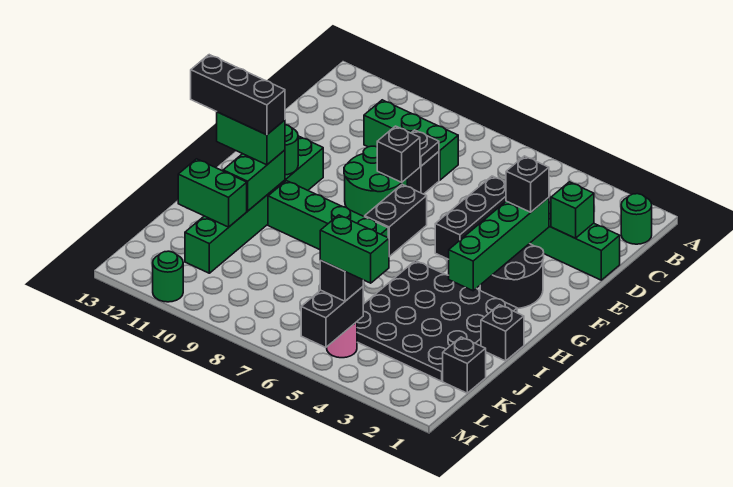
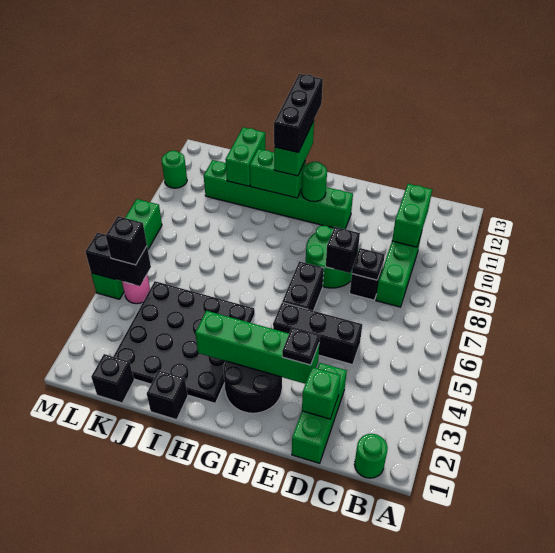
black brick E3 level 3 -> black plate E3 level 3
black brick F7:G7 level 1 -> black brick F6:F7 level 1
green brick H7:H10 level 1 -> green brick M5:M8 level 1
green brick L4:L5 level 4 -> green brick C10:C11 level 2

